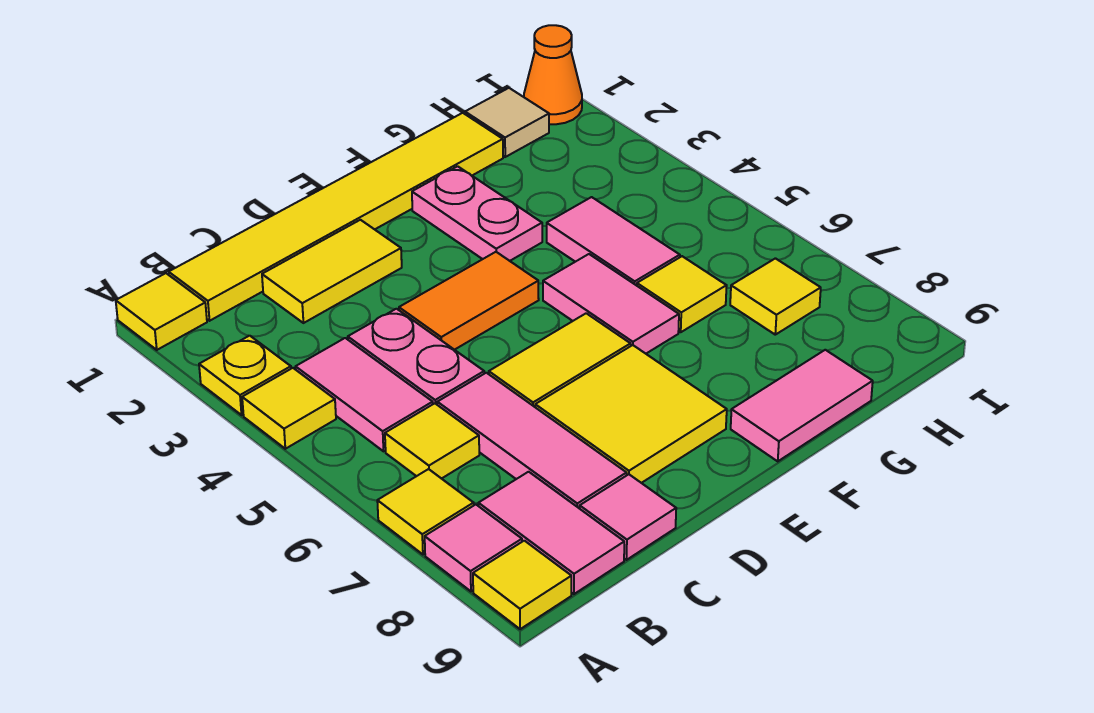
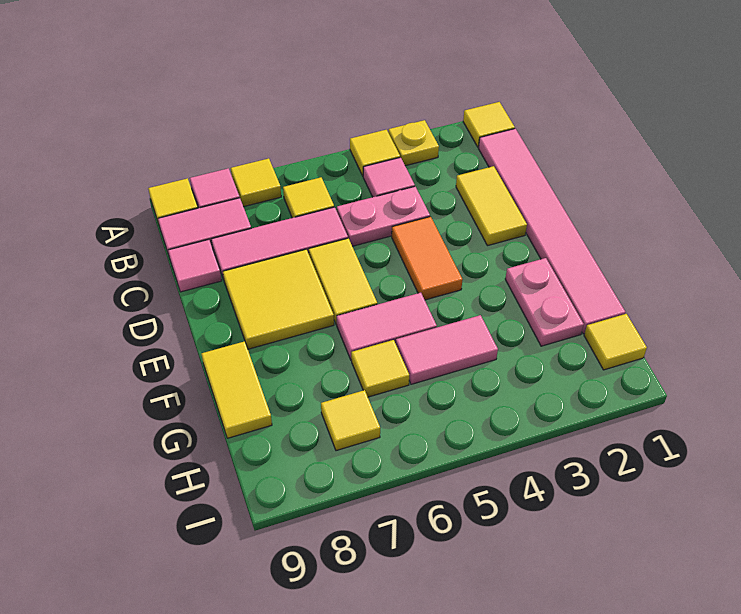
yellow tile B1:G1 level 1 -> pink tile B1:G1 level 1
pink tile B4:B5 level 1 -> pink tile B4 level 1
pink plate F2:F3 level 1 -> pink plate F2:G2 level 1
pink tile F9:G9 level 1 -> yellow tile F9:G9 level 1
tan tile H1 level 1 -> yellow tile H1 level 1
orange cone I1 level 1 -> none

